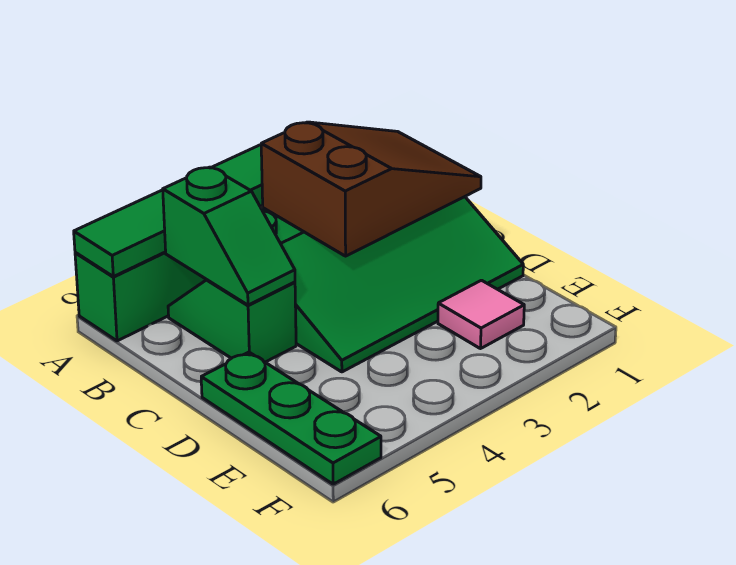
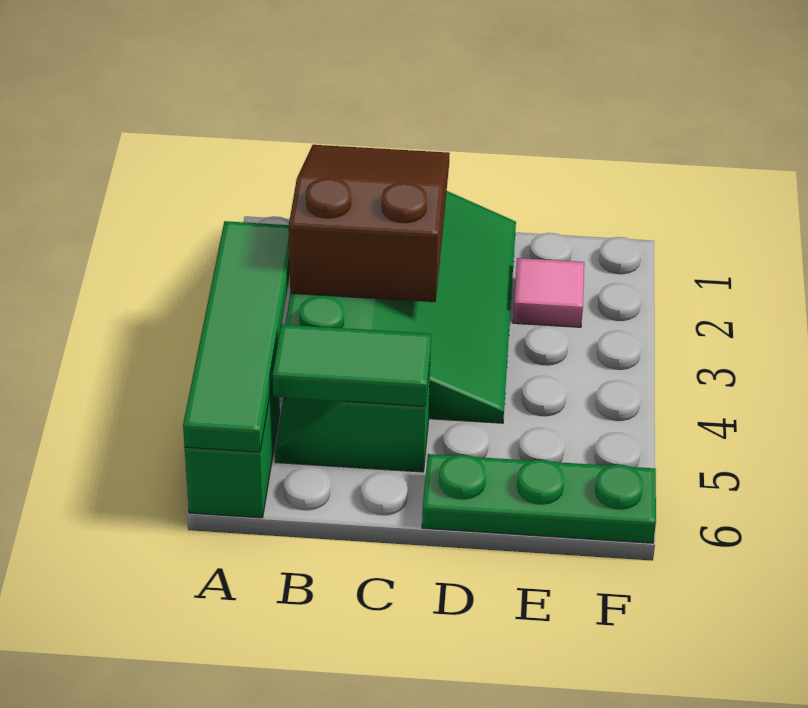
green slope B5:C5 level 2 top B -> green tile B5:C5 level 2

